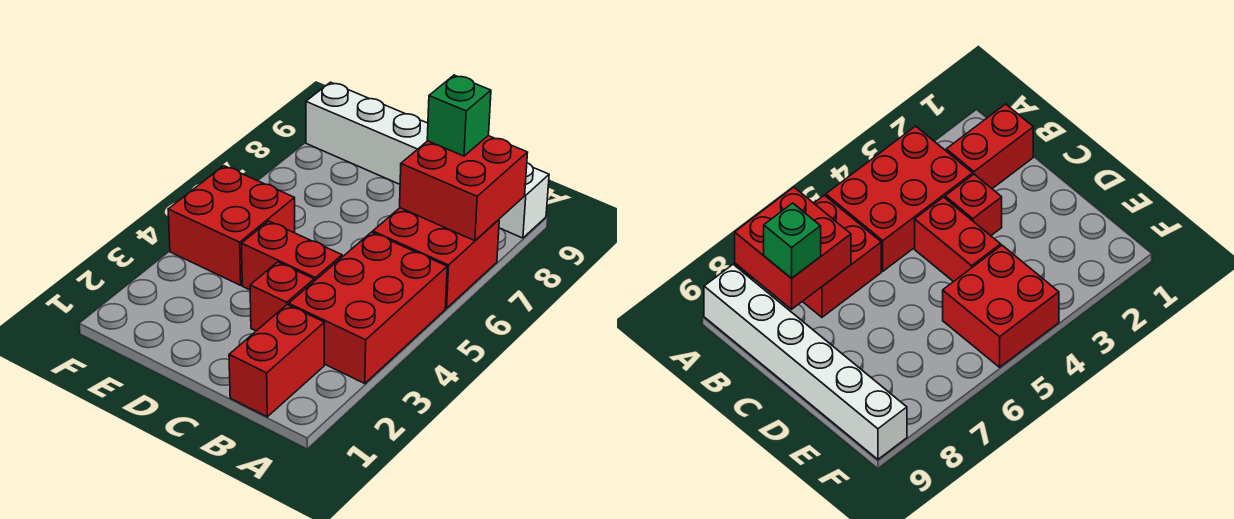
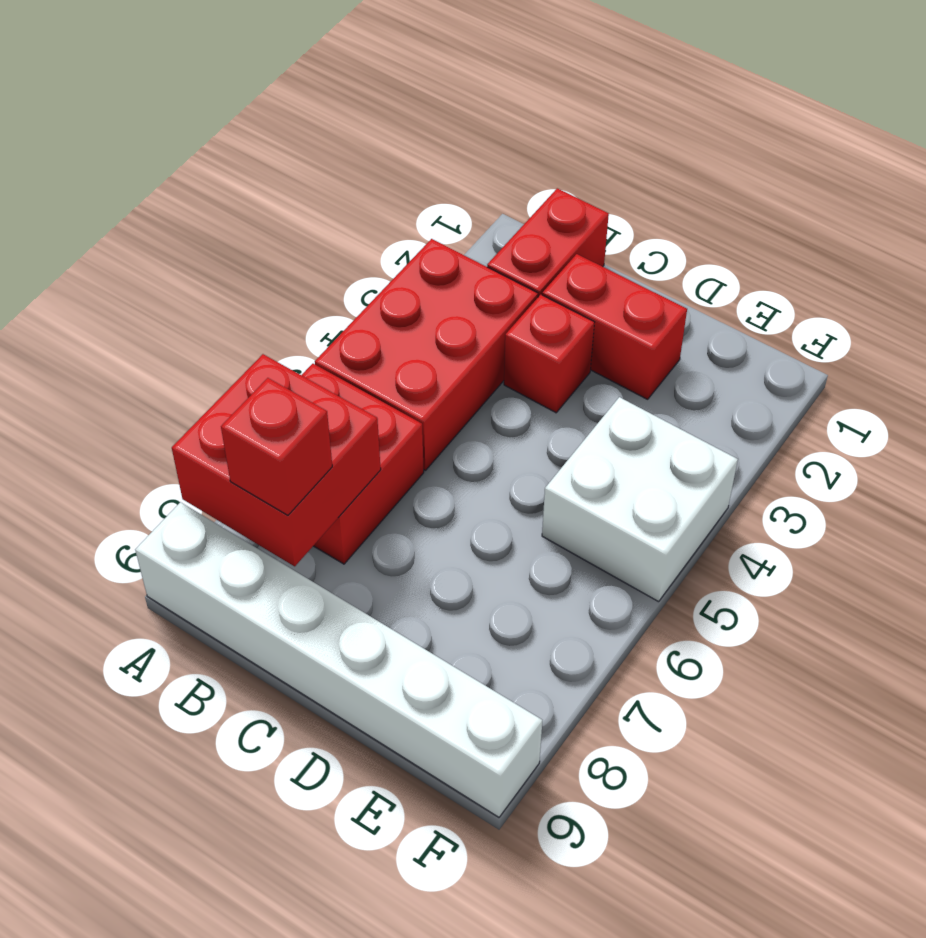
green brick B8 level 3 -> red brick B8 level 3
red brick C4:D4 level 1 -> red brick C2:D2 level 1
red brick E4:F5 level 1 -> white brick E4:F5 level 1

